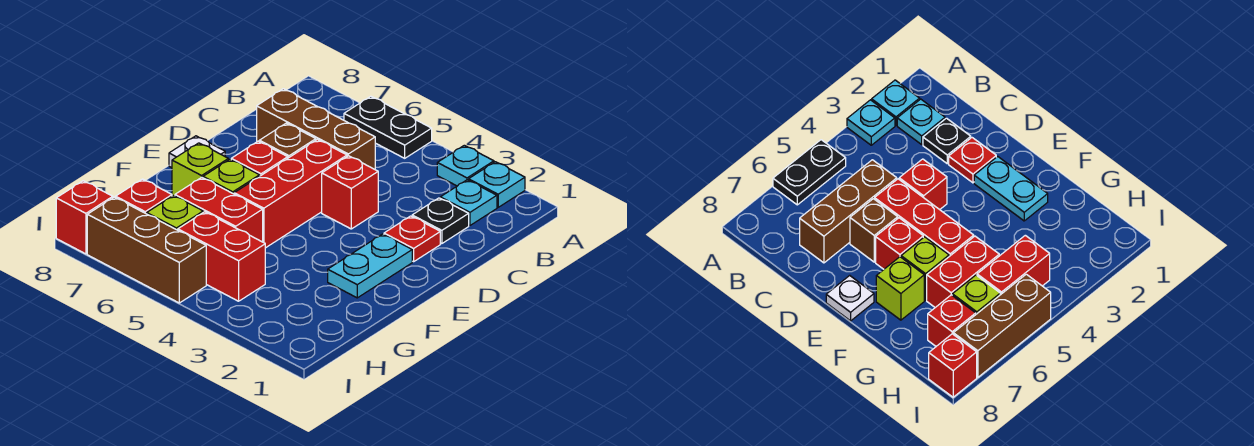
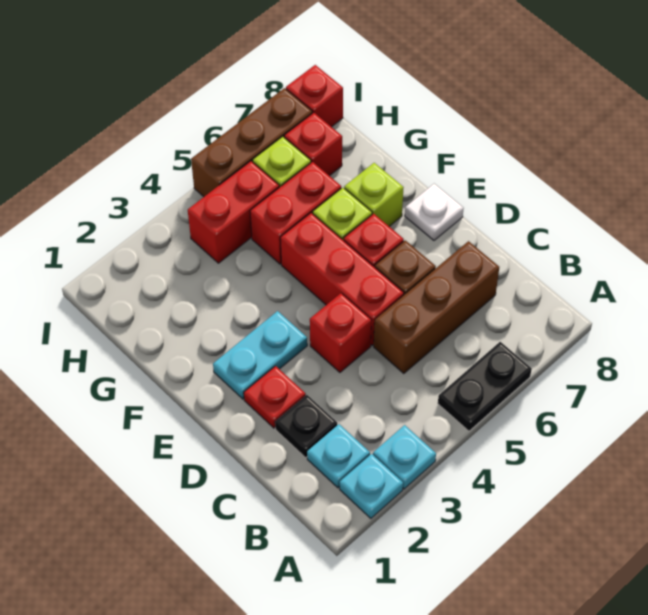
cyan plate E2:F2 level 1 -> cyan plate E2:E3 level 1

